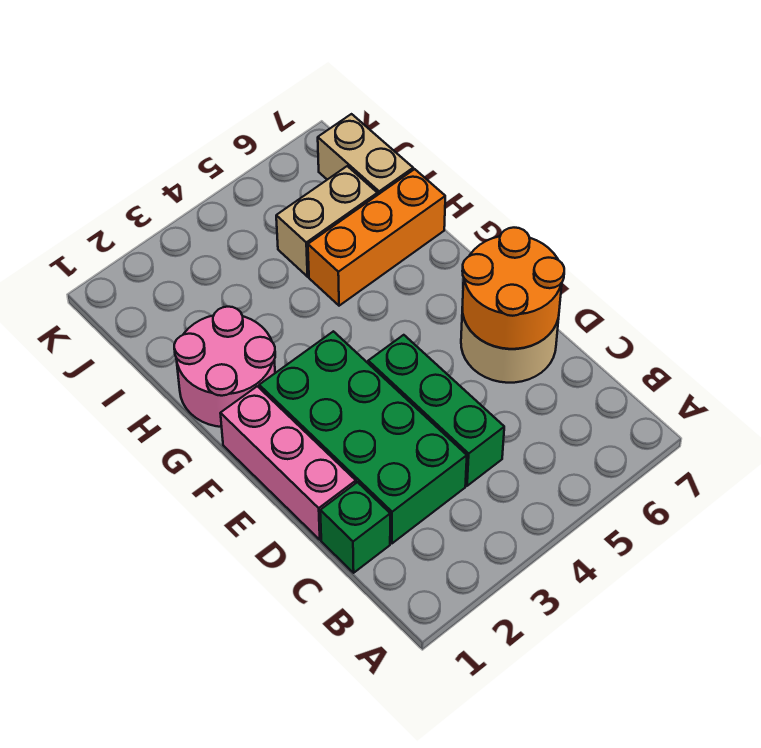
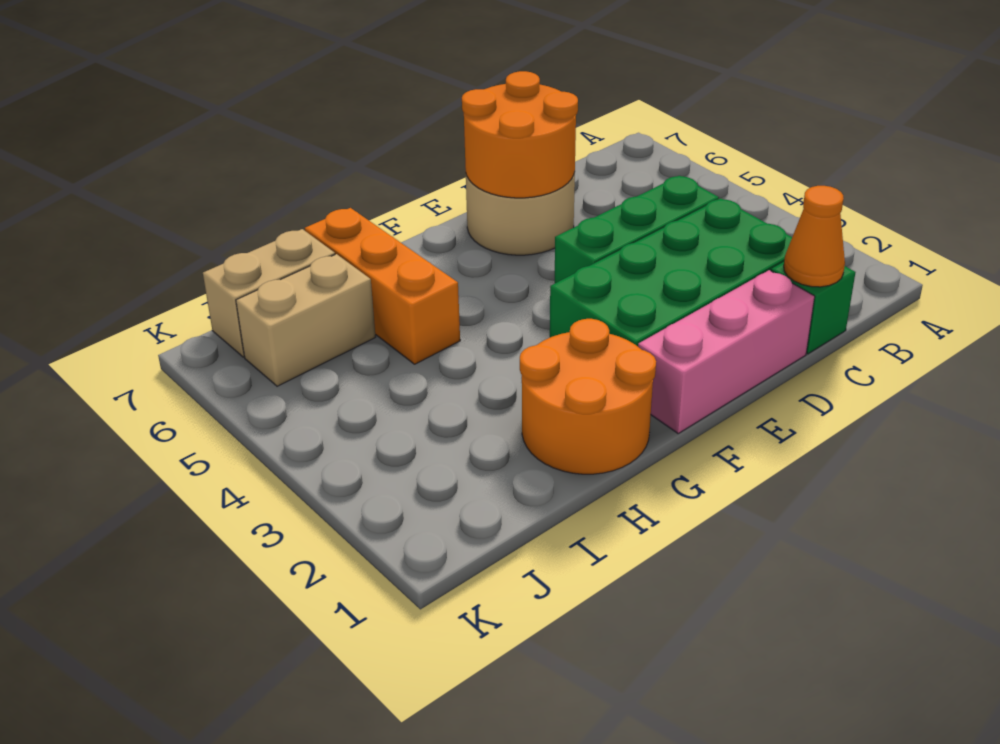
none -> orange cone C1 level 2
pink round brick G1:H2 level 1 -> orange round brick G1:H2 level 1
tan brick I5:I6 level 1 -> tan brick I6:J6 level 1

